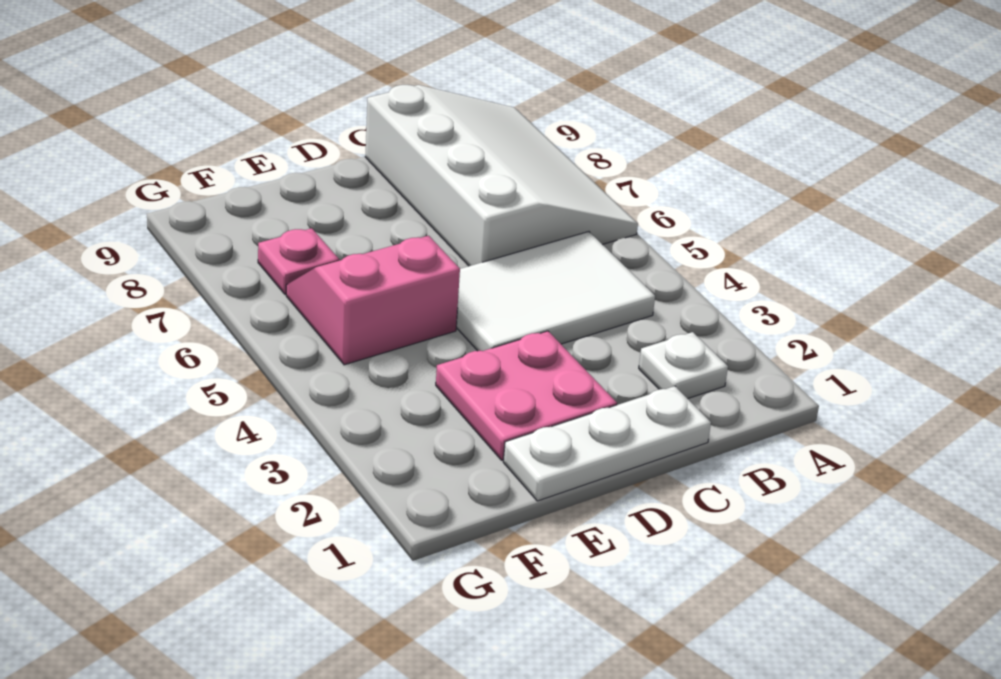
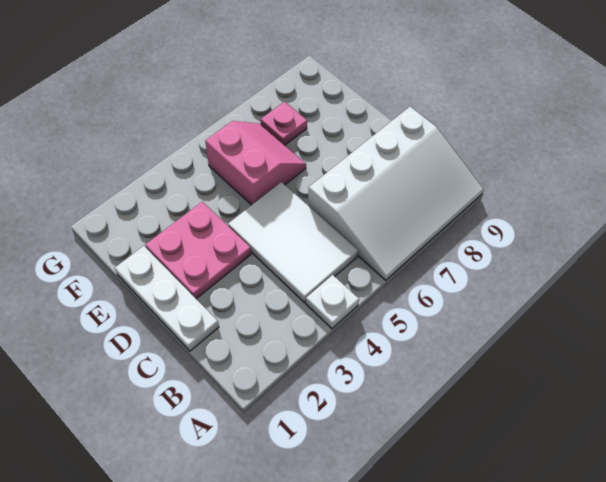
white plate B2 level 1 -> white plate A4 level 1

